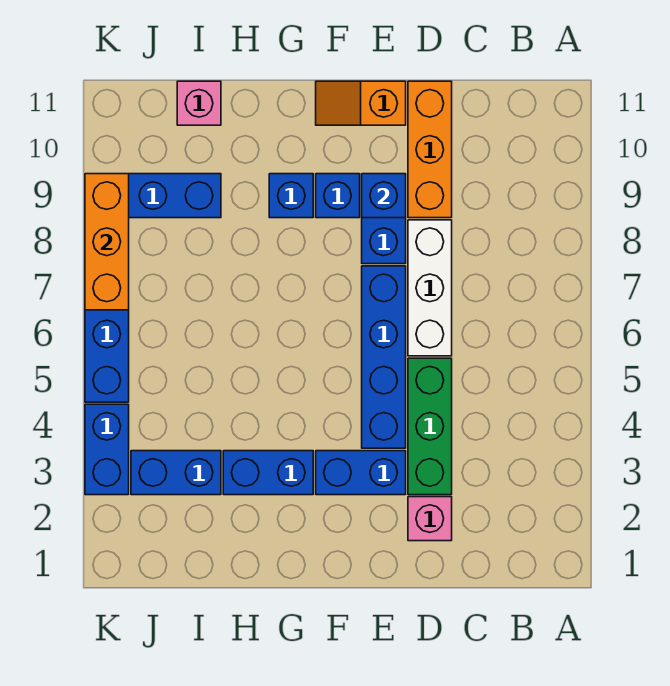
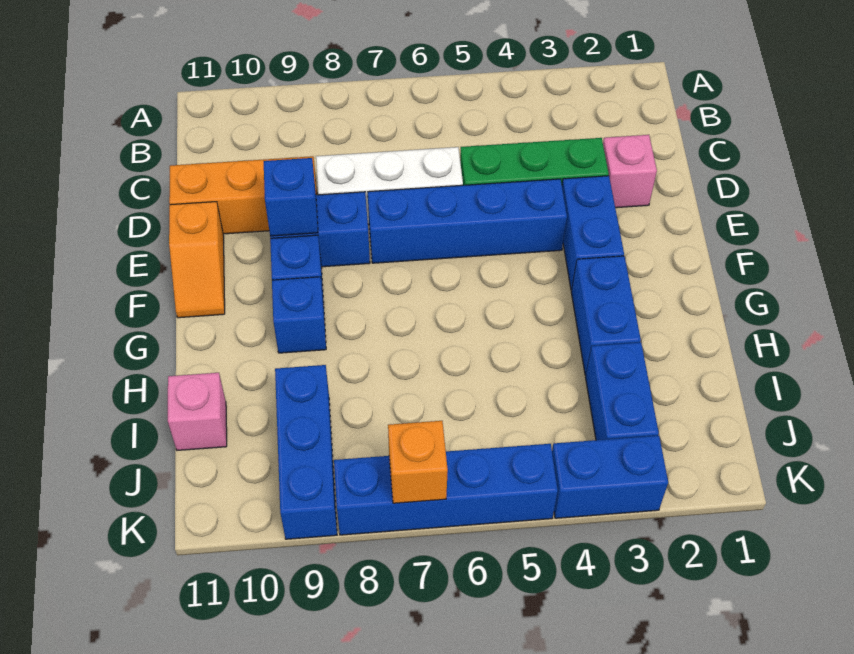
orange brick K7:K9 level 2 -> orange brick K7 level 2

